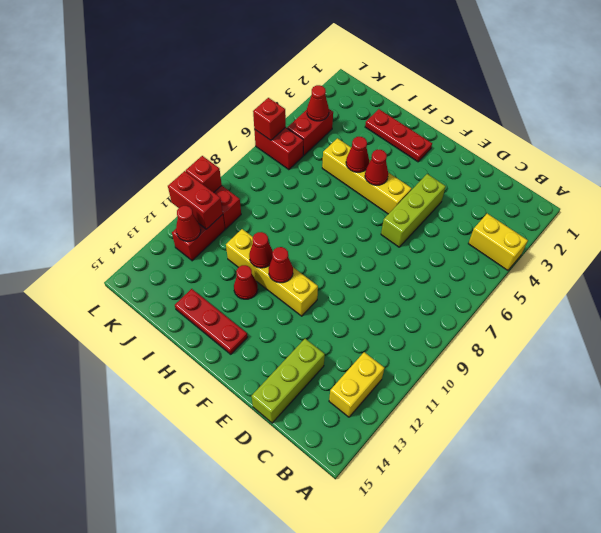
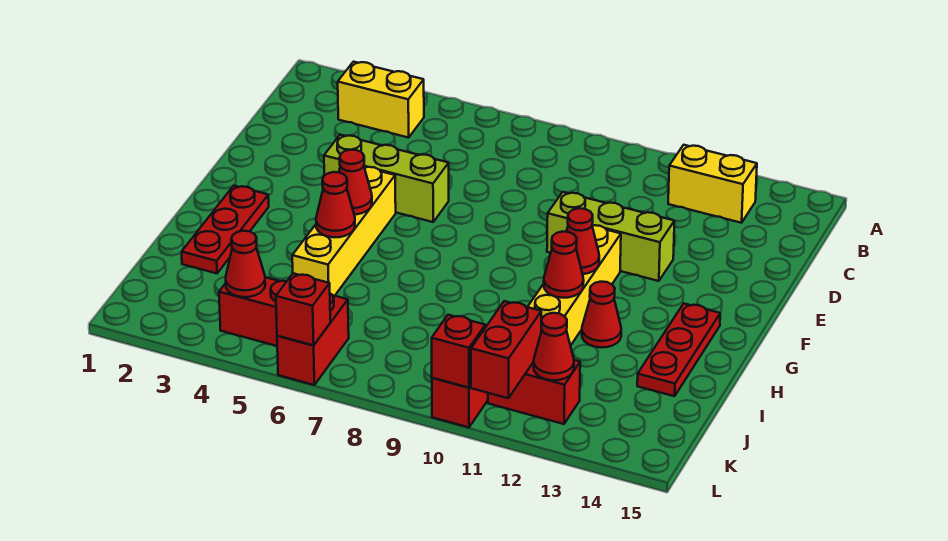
yellow brick A4:B4 level 1 -> yellow brick B3:B4 level 1
lime brick D13:D15 level 1 -> lime brick E10:E12 level 1

